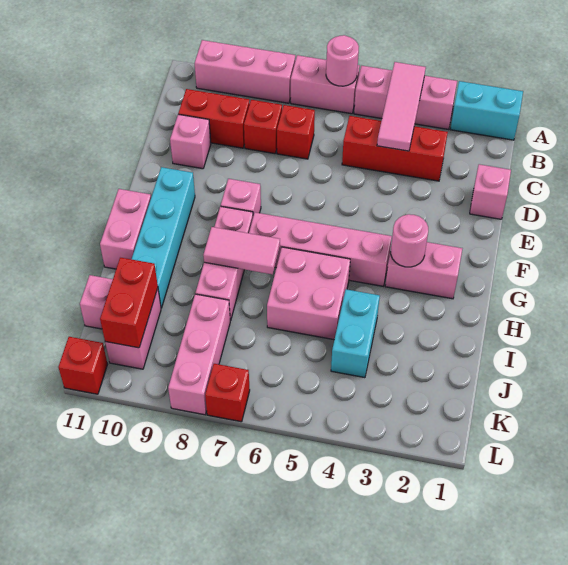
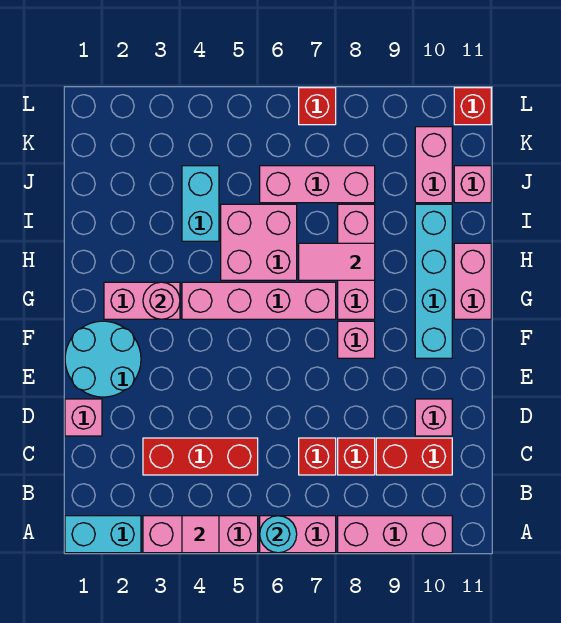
pink tile A4:C4 level 2 -> pink tile A4 level 2
pink round brick A6 level 2 -> cyan round brick A6 level 2
none -> cyan round brick E1:F2 level 1
pink brick J8:L8 level 1 -> pink brick J6:J8 level 1
red brick J10:K10 level 2 -> none

